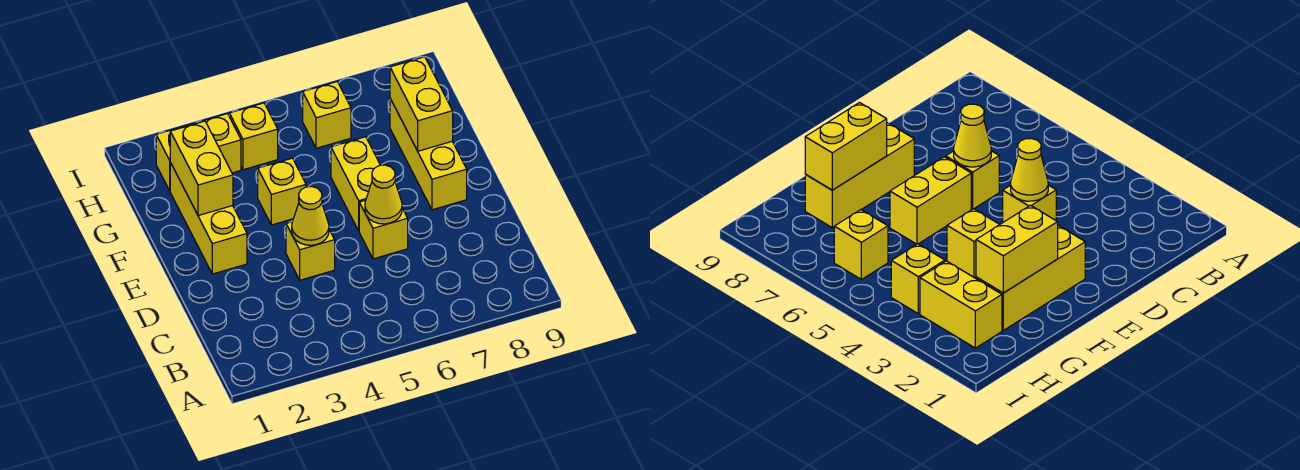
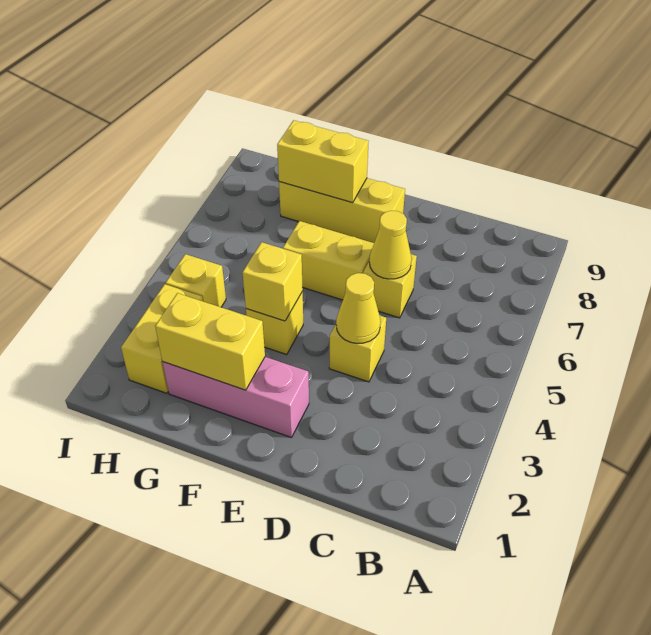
yellow brick E2:G2 level 1 -> pink brick E2:G2 level 1
yellow brick H6 level 1 -> yellow brick F4 level 2

